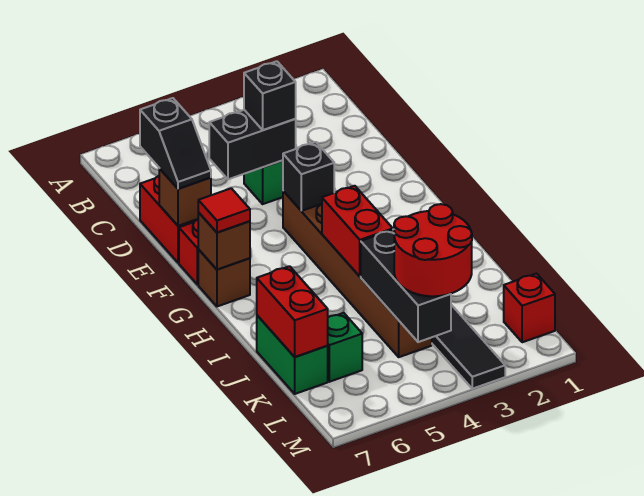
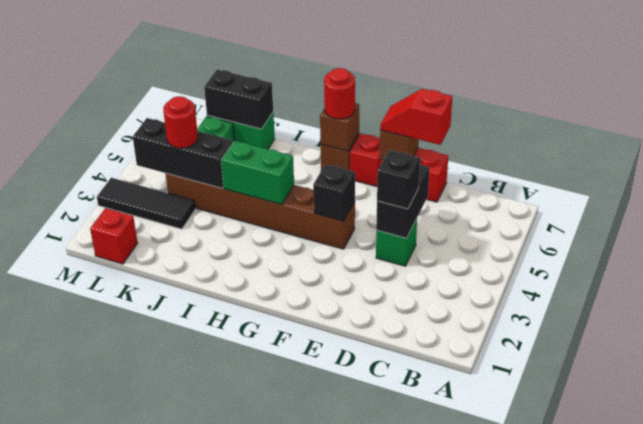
black slope D7:E7 level 3 top D -> red slope D7:E7 level 3 top D
red tile G7 level 3 -> red round brick G7 level 3
red brick H4:I4 level 2 -> green brick H4:I4 level 2
red brick J7:K7 level 2 -> black brick J7:K7 level 2
red round brick K3:L4 level 3 -> red round brick K4 level 3

